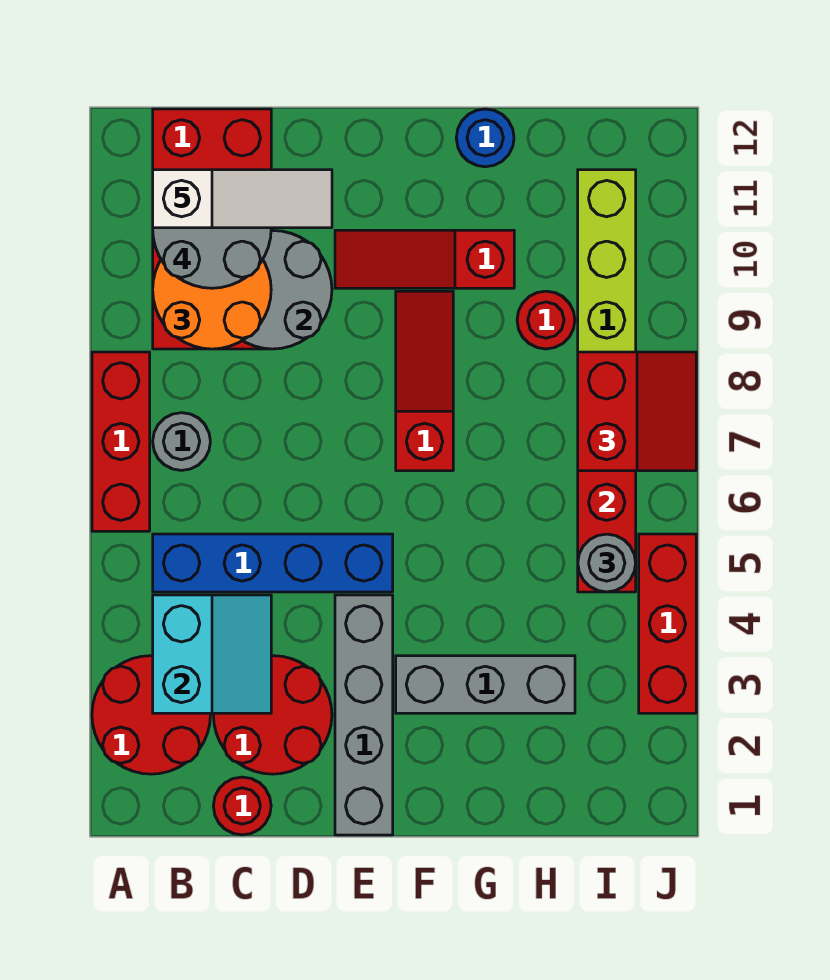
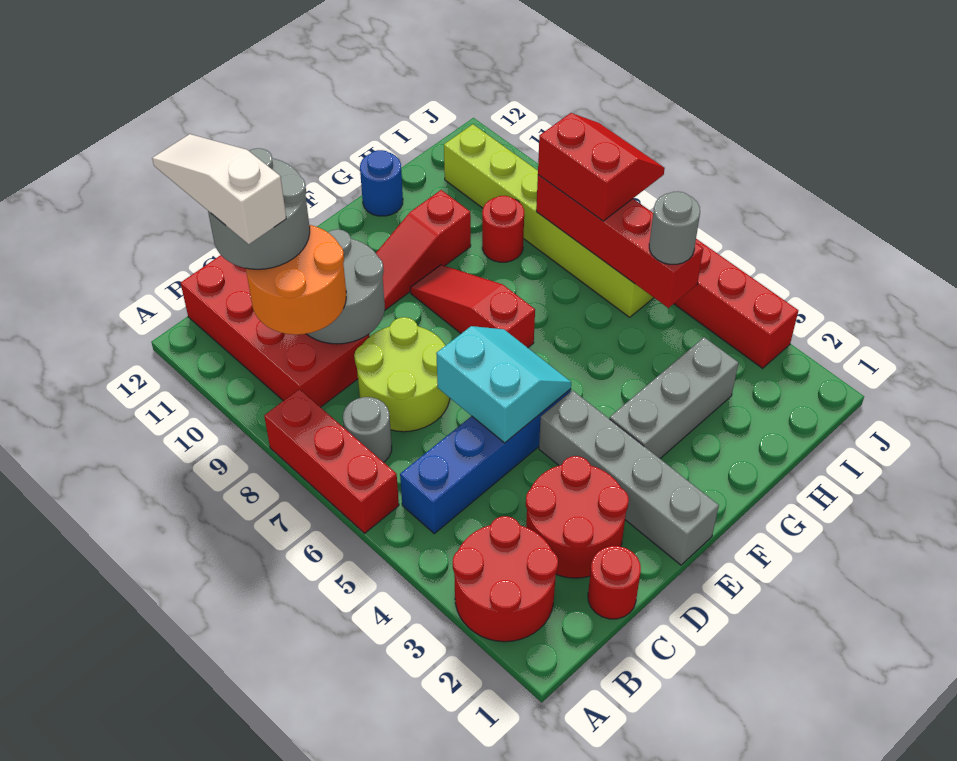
cyan slope B3:C4 level 2 top B -> cyan slope D5:E6 level 2 top D
white slope B11:D11 level 5 top B -> white slope B10:B12 level 5 top 10
none -> lime round brick C7:D8 level 1

